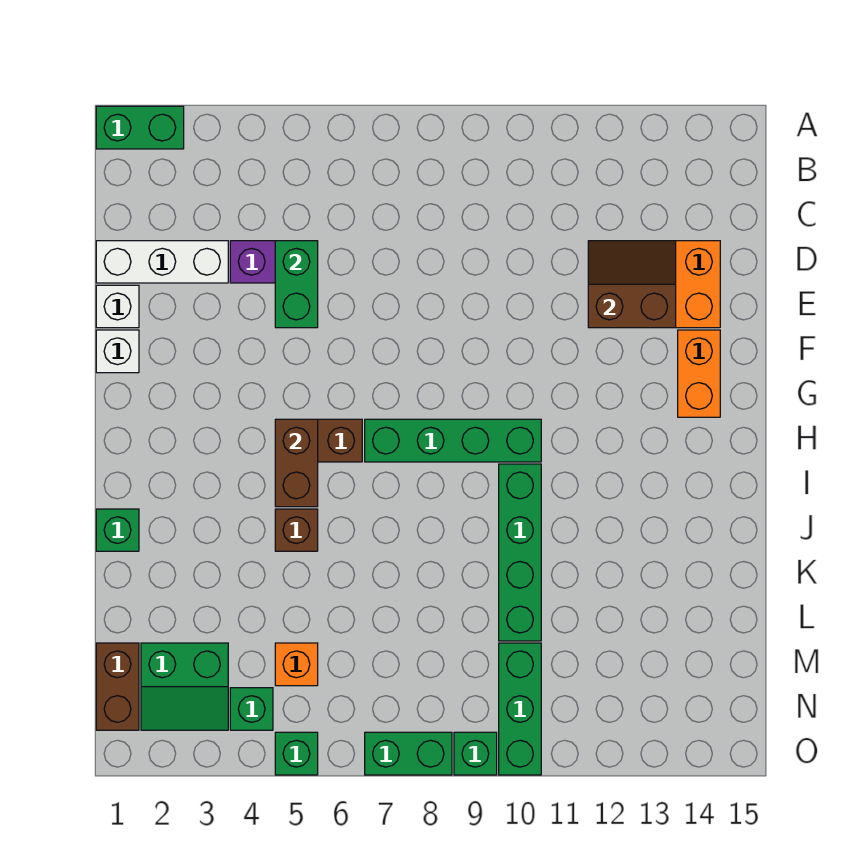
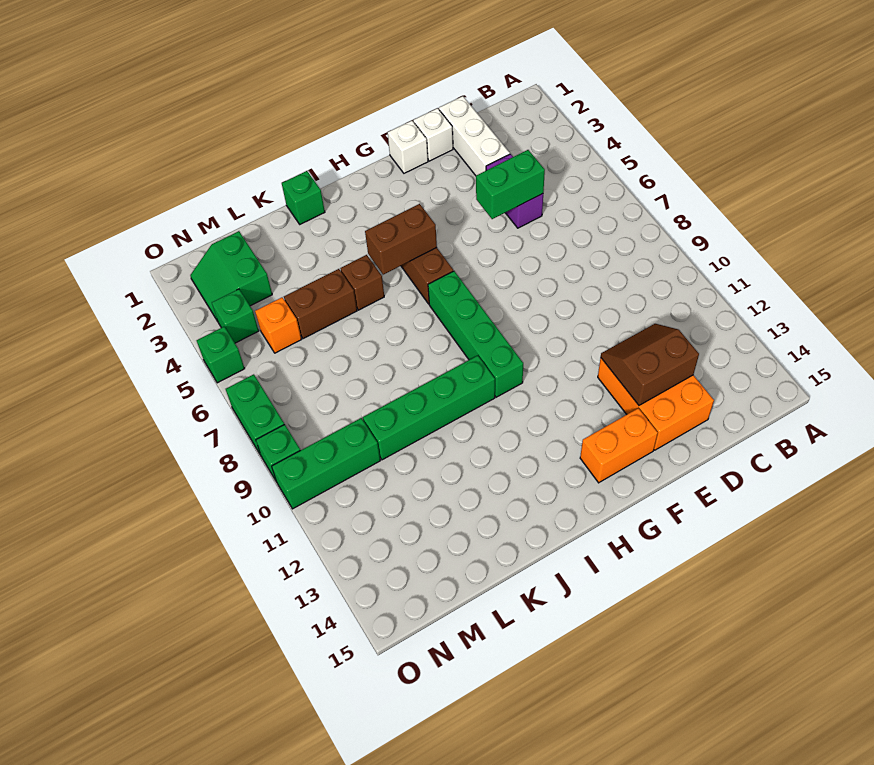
green brick A1:A2 level 1 -> none
brown slope D12:E13 level 2 top E -> brown slope D12:E13 level 2 top 13
brown brick M1:N1 level 1 -> brown brick K5:L5 level 1

